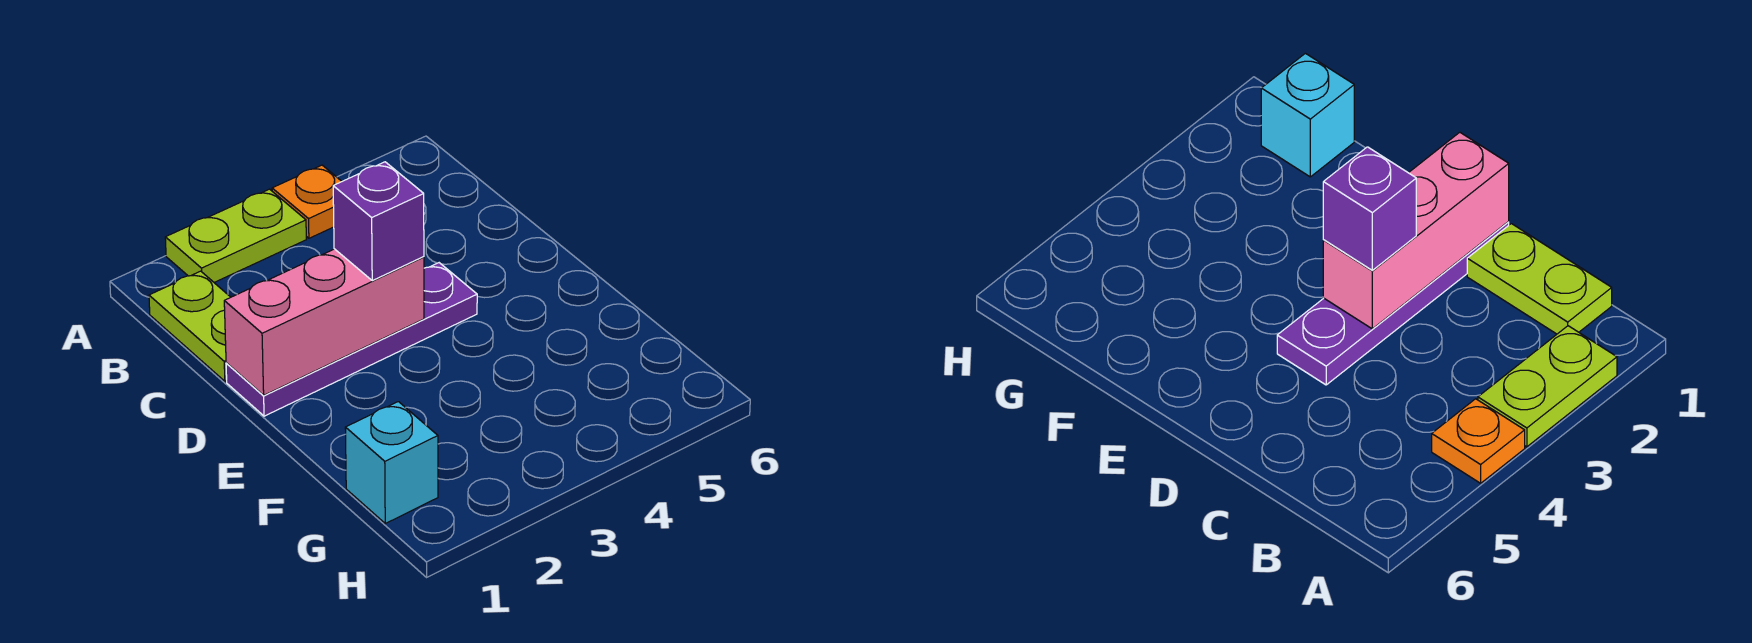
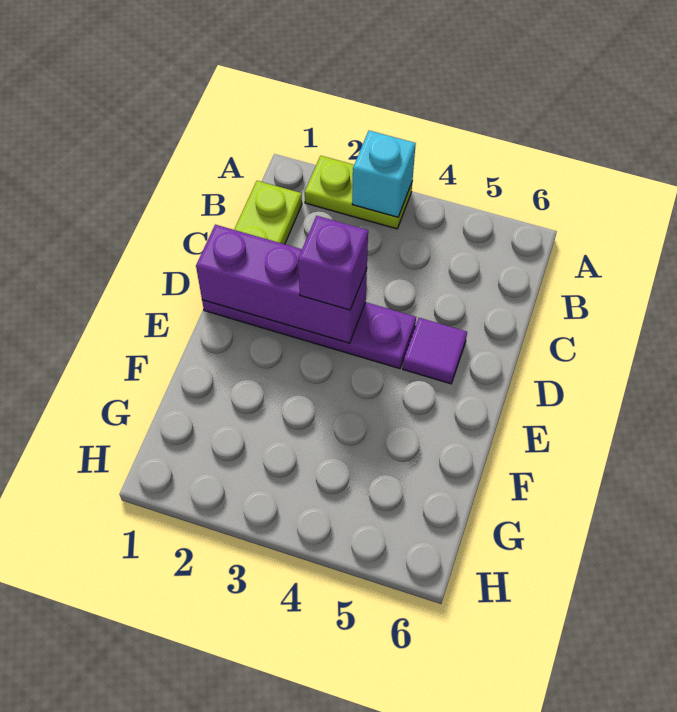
orange plate A4 level 1 -> none
pink brick D1:D3 level 2 -> purple brick D1:D3 level 2
none -> purple tile D5 level 1
cyan brick G1 level 1 -> cyan brick A3 level 2

